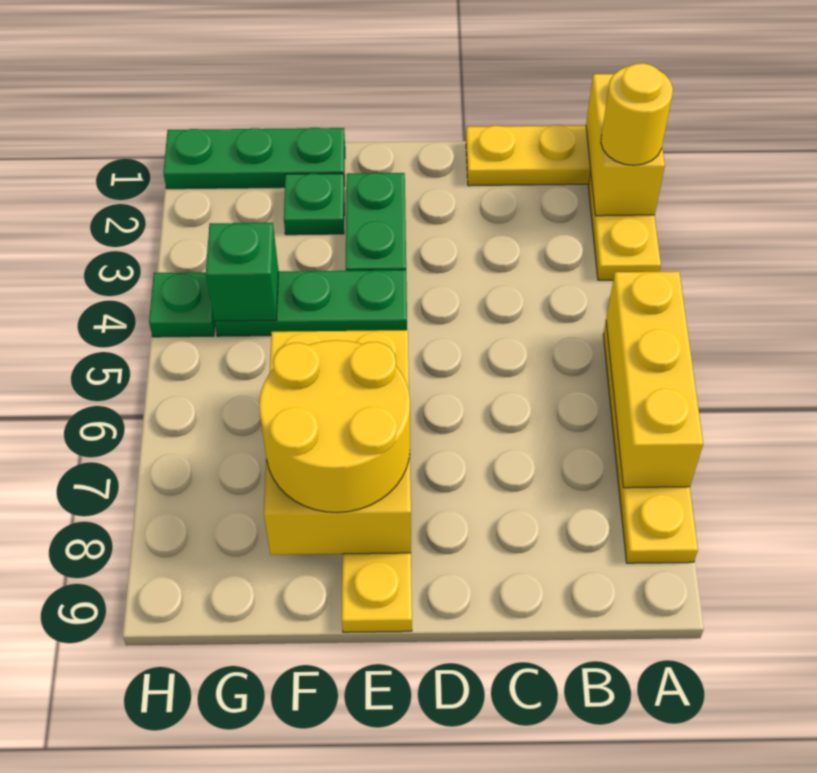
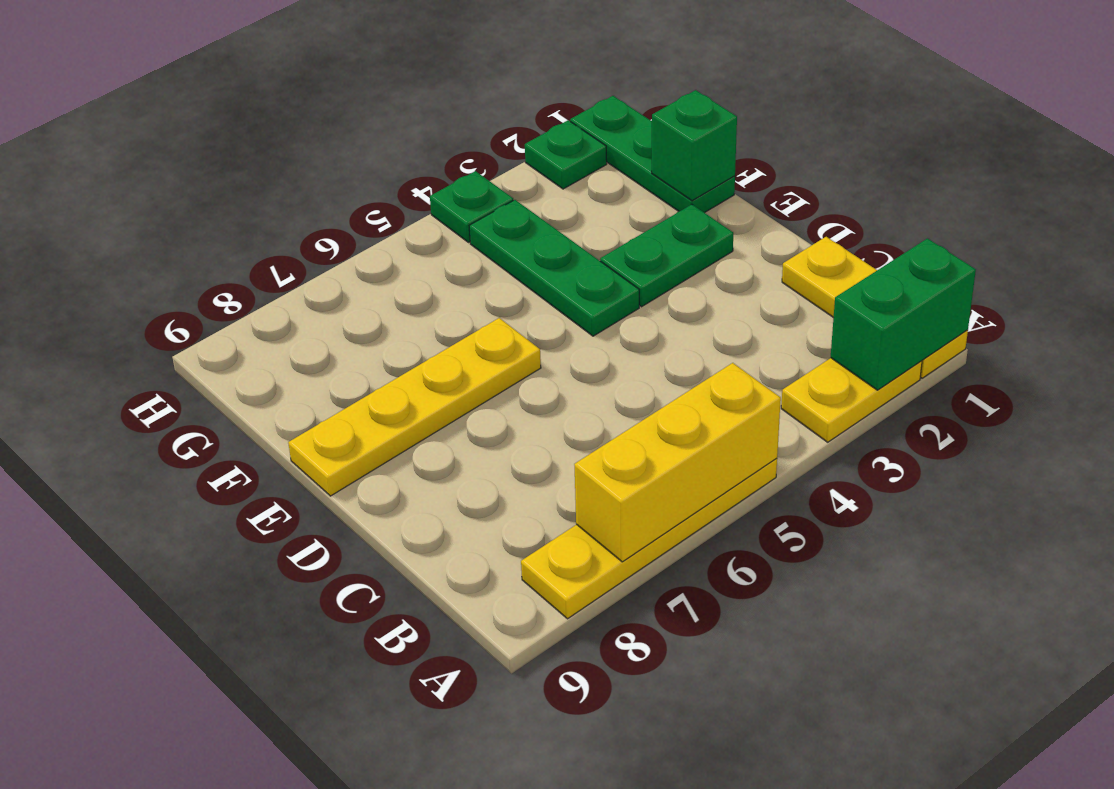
yellow brick A1:A2 level 2 -> green brick A1:A2 level 2
yellow round brick A2 level 3 -> none
yellow brick E6:F8 level 2 -> none
yellow round brick E7:F8 level 3 -> none
green plate F2 level 1 -> green plate H2 level 1
green brick G4 level 2 -> green brick F1 level 2

